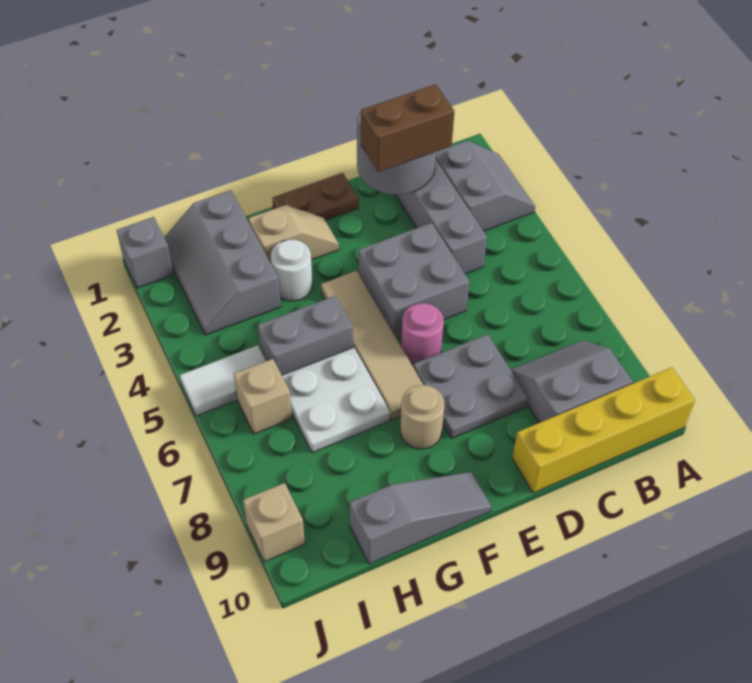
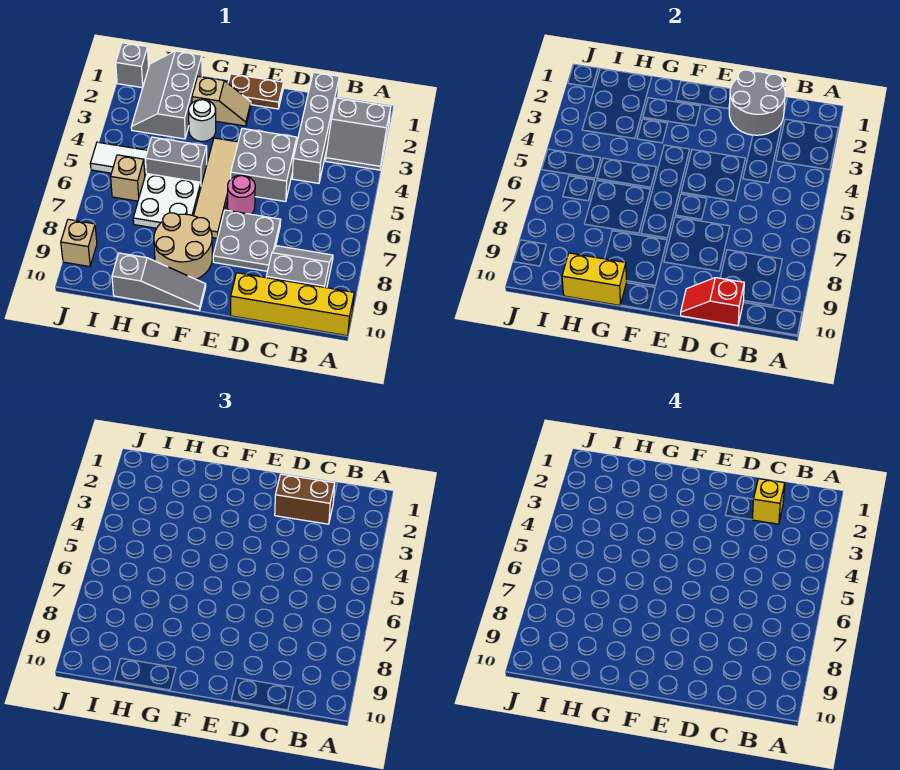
grey slope A2:B3 level 1 top B -> grey slope A2:B3 level 1 top 2
none -> yellow brick C2 level 4
none -> red slope C10:D10 level 2 top C
tan round brick F8 level 1 -> tan round brick F8:G9 level 1
none -> yellow brick G10:H10 level 2

